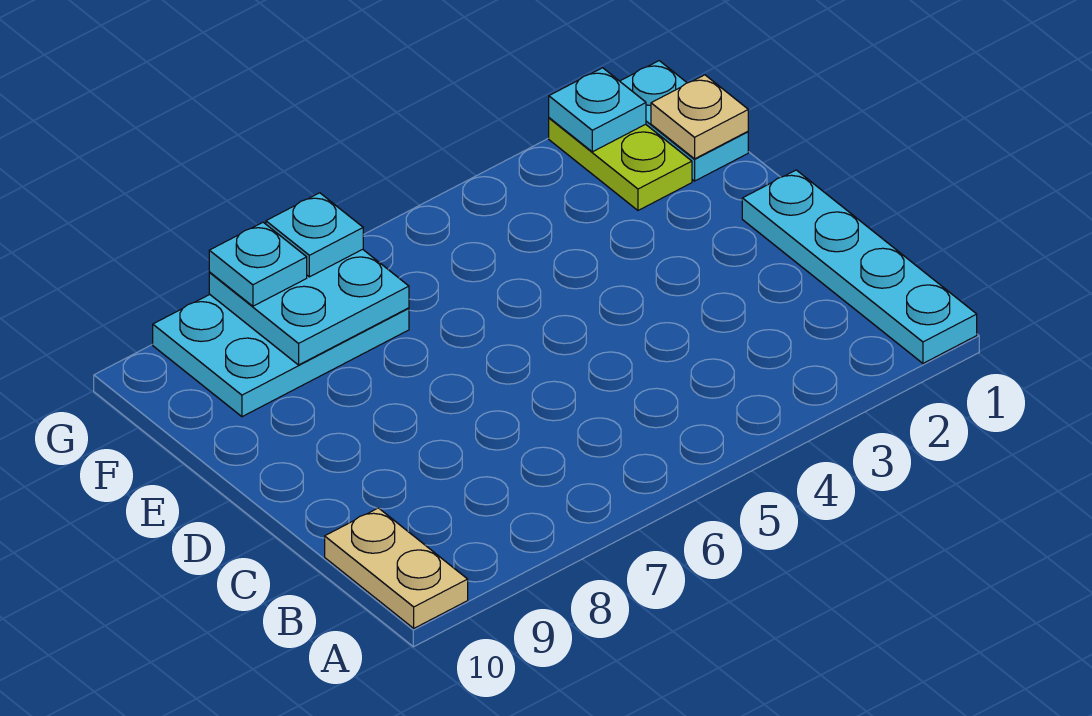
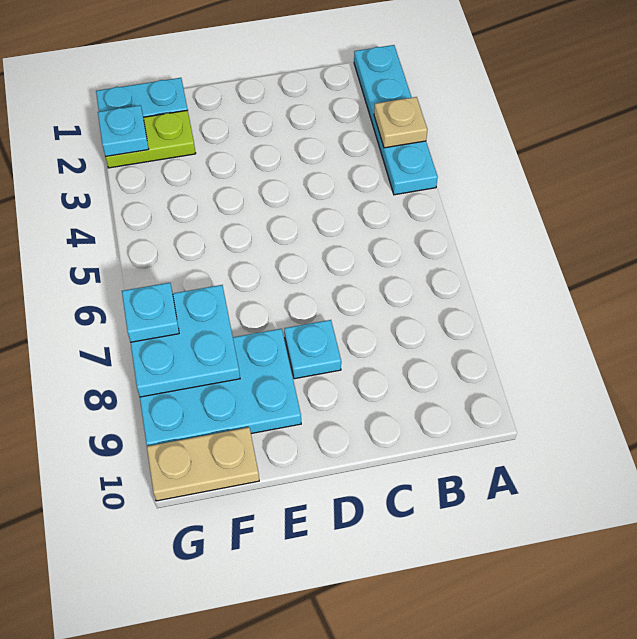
cyan plate A1:D1 level 1 -> cyan plate A1:A4 level 1
tan plate A10:B10 level 1 -> tan plate F10:G10 level 1
tan plate F1 level 2 -> tan plate A3 level 2
cyan plate F7:G9 level 1 -> cyan plate E8:G9 level 1
cyan plate G8 level 3 -> cyan plate D8 level 1

